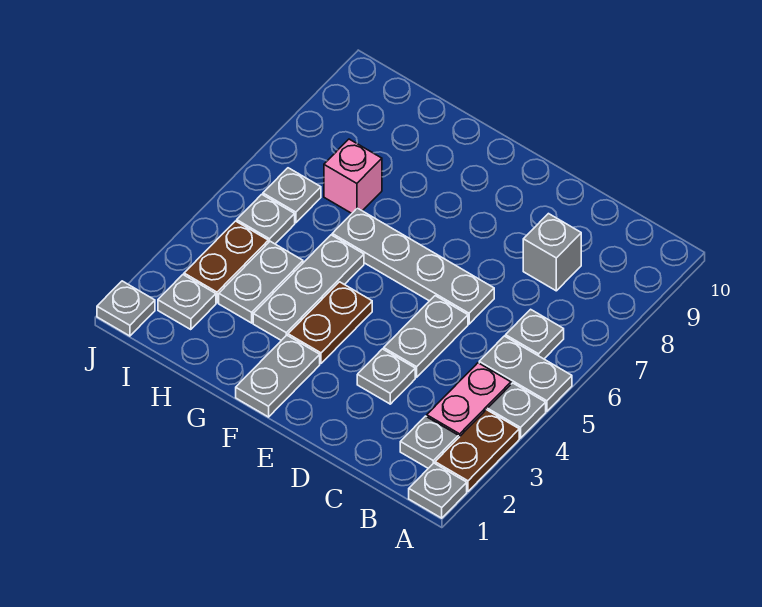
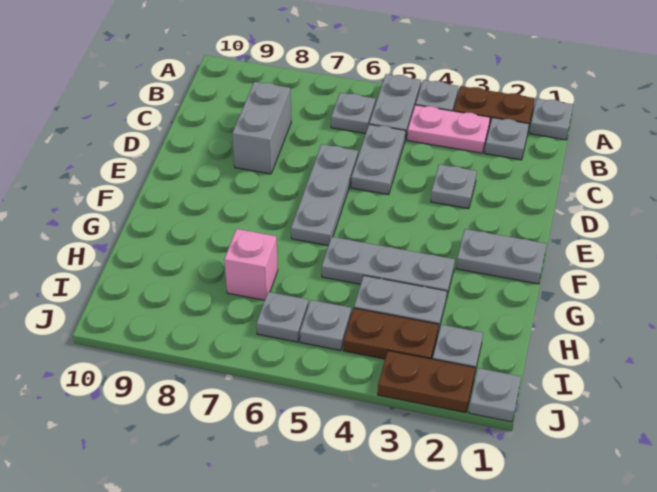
grey brick C8 level 1 -> grey brick C8:D8 level 1
grey plate D4:D5 level 1 -> grey plate C5:D5 level 1
grey plate D6:G6 level 1 -> grey plate D6:F6 level 1
brown plate F3:F4 level 1 -> brown plate J2:J3 level 1

